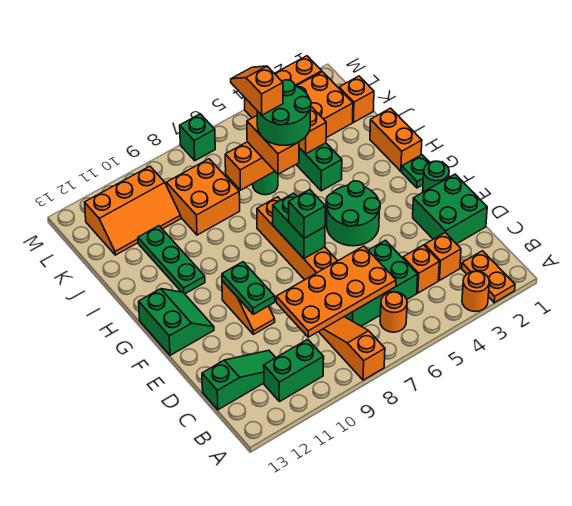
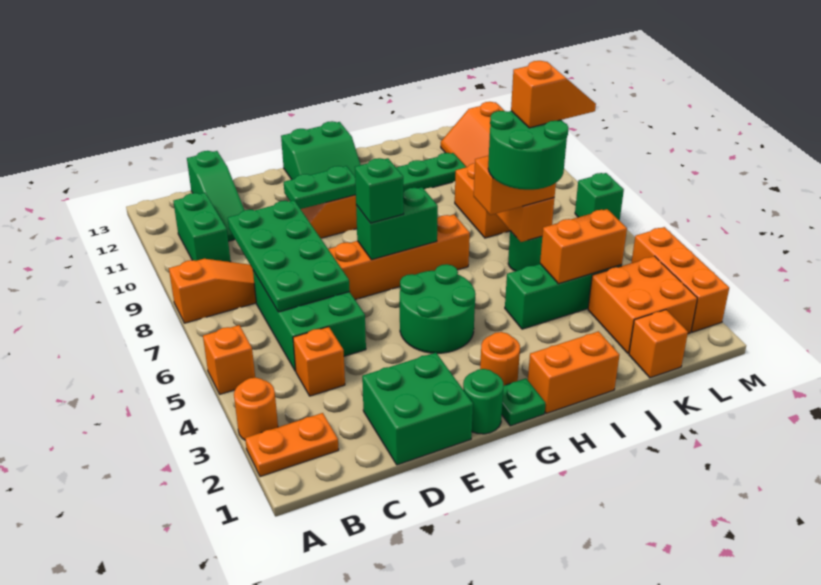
orange round brick B6 level 1 -> orange round brick G2 level 1
orange brick C3 level 1 -> orange brick A5 level 1
orange plate C6:D9 level 2 -> green plate C6:D9 level 2

